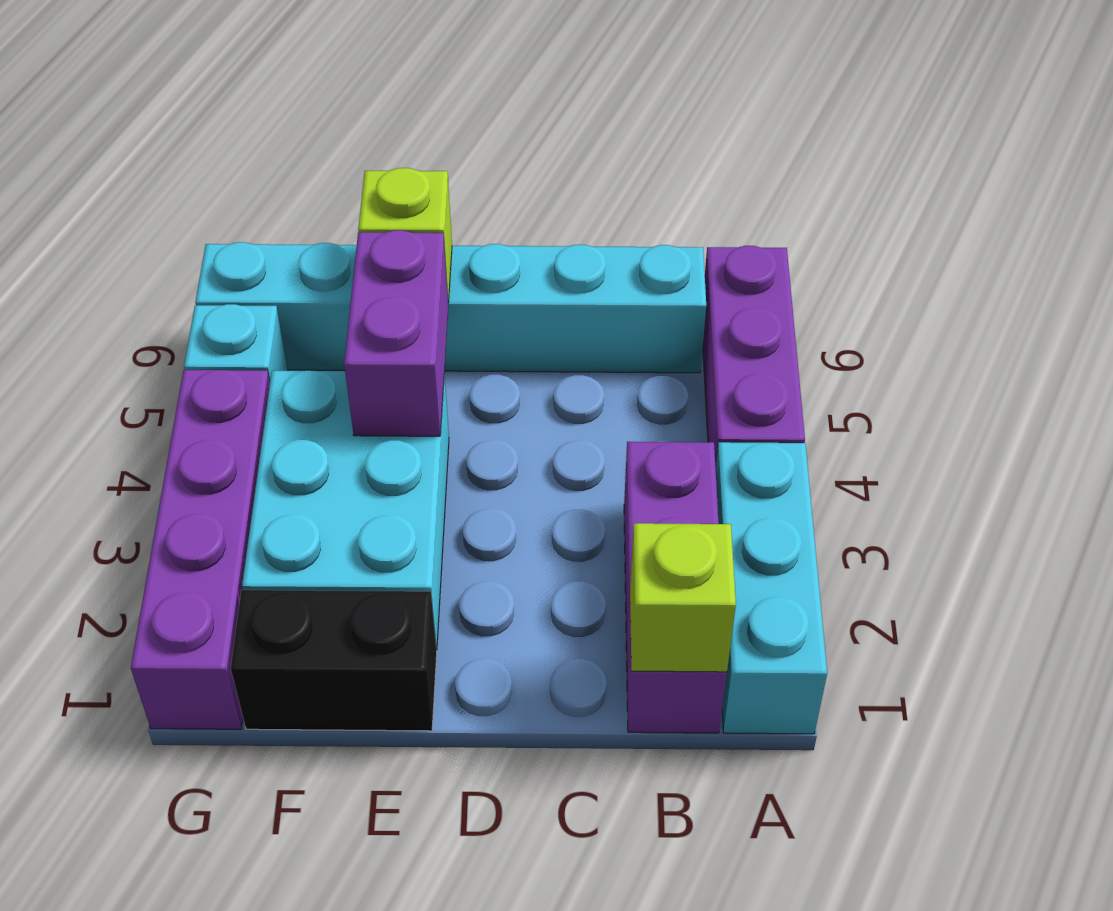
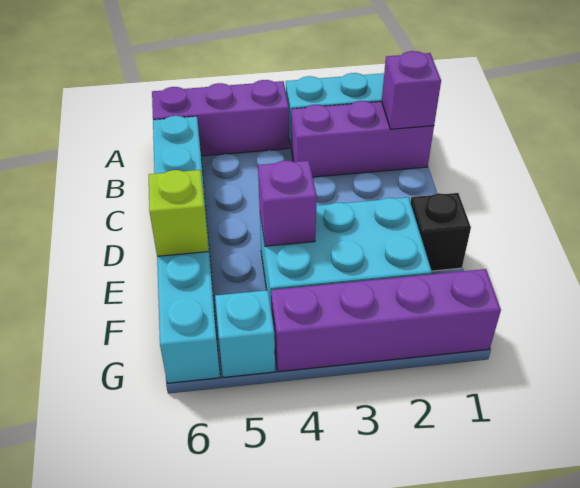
lime brick B1 level 2 -> purple brick B1 level 2
black brick E1:F1 level 1 -> black brick E1 level 1
purple brick E4:E5 level 2 -> purple brick E4 level 2

